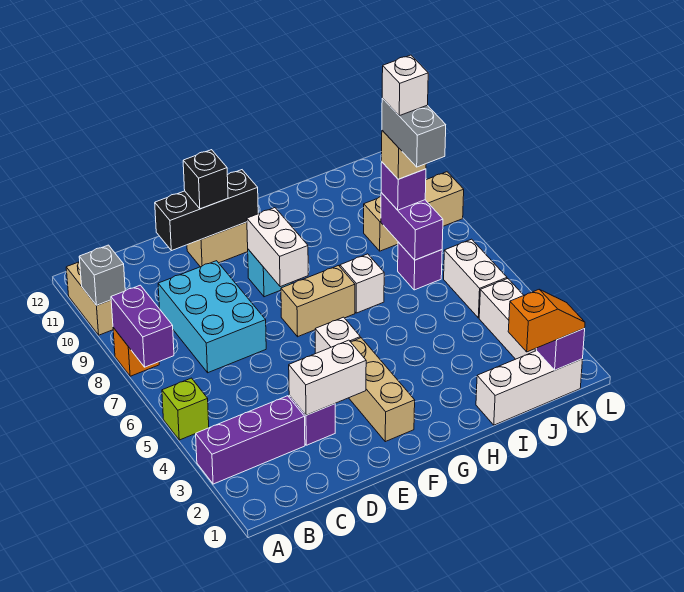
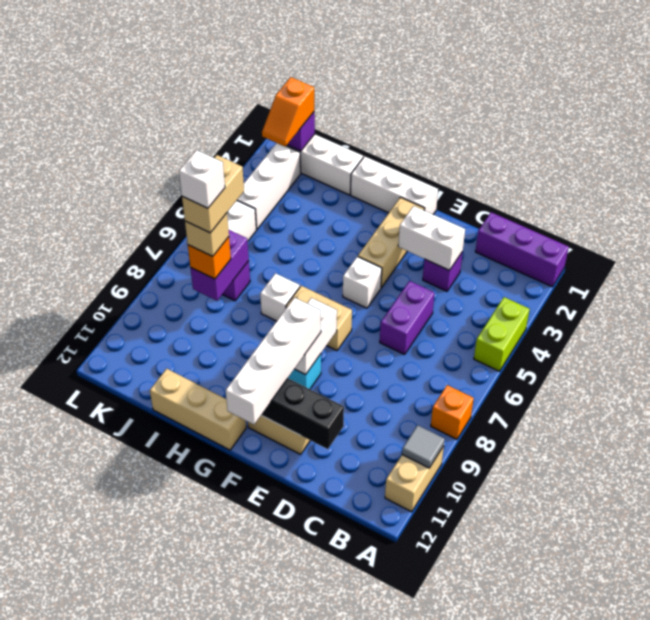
purple brick A3:C3 level 1 -> purple brick A1:C1 level 1
lime brick A5 level 1 -> lime brick A4:A5 level 1
purple brick A7:A8 level 2 -> purple brick D5:D6 level 1
grey brick A10 level 2 -> grey tile A10 level 2
cyan brick C7:D9 level 1 -> none
black brick E11 level 3 -> none
none -> white brick F1:H1 level 1
none -> white brick F9:F12 level 3
orange slope J1:K1 level 3 top J -> orange slope K1:K2 level 3 top 1
grey brick J7:J8 level 5 -> tan brick J7:J8 level 5
purple brick J8 level 3 -> orange brick J8 level 3
tan brick J9:L9 level 1 -> tan brick G12:I12 level 1

